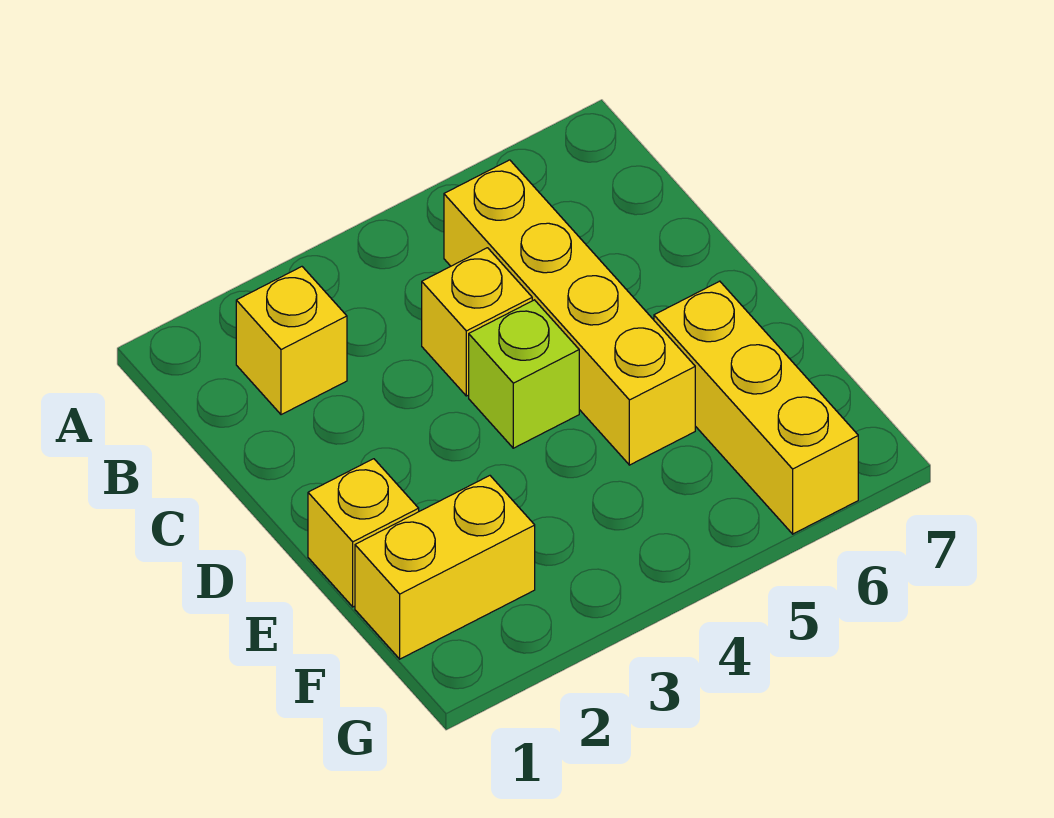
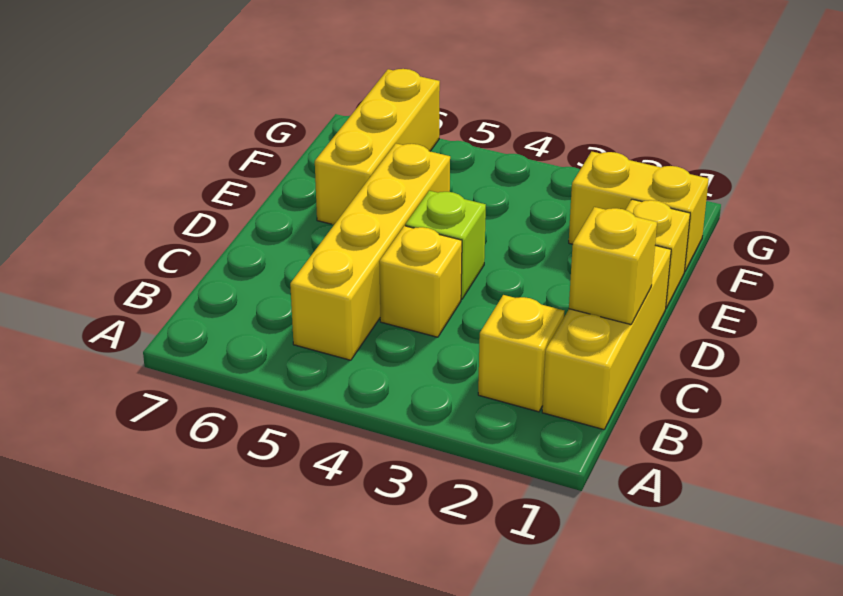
none -> yellow brick B1:D1 level 1
none -> yellow brick C1 level 2

